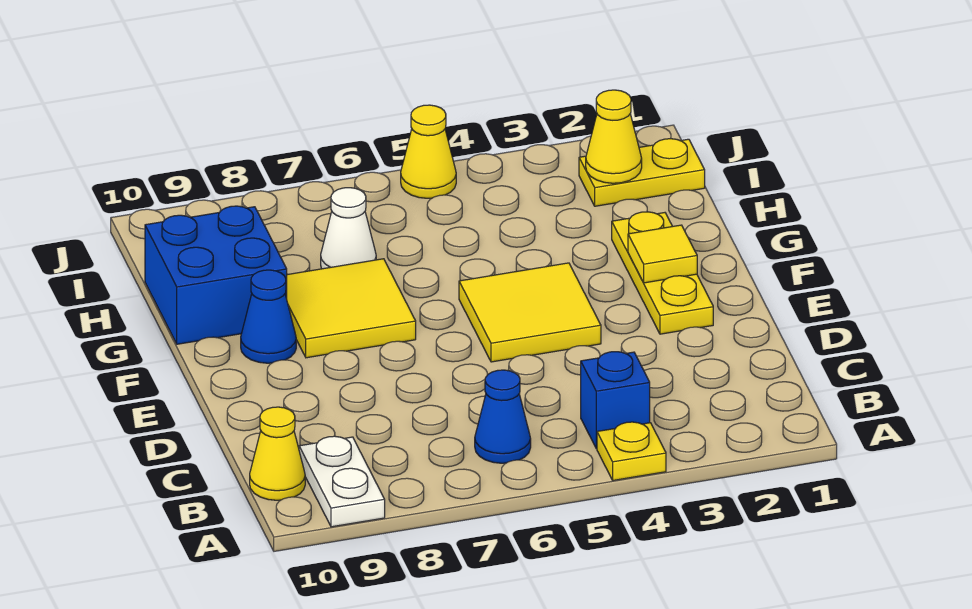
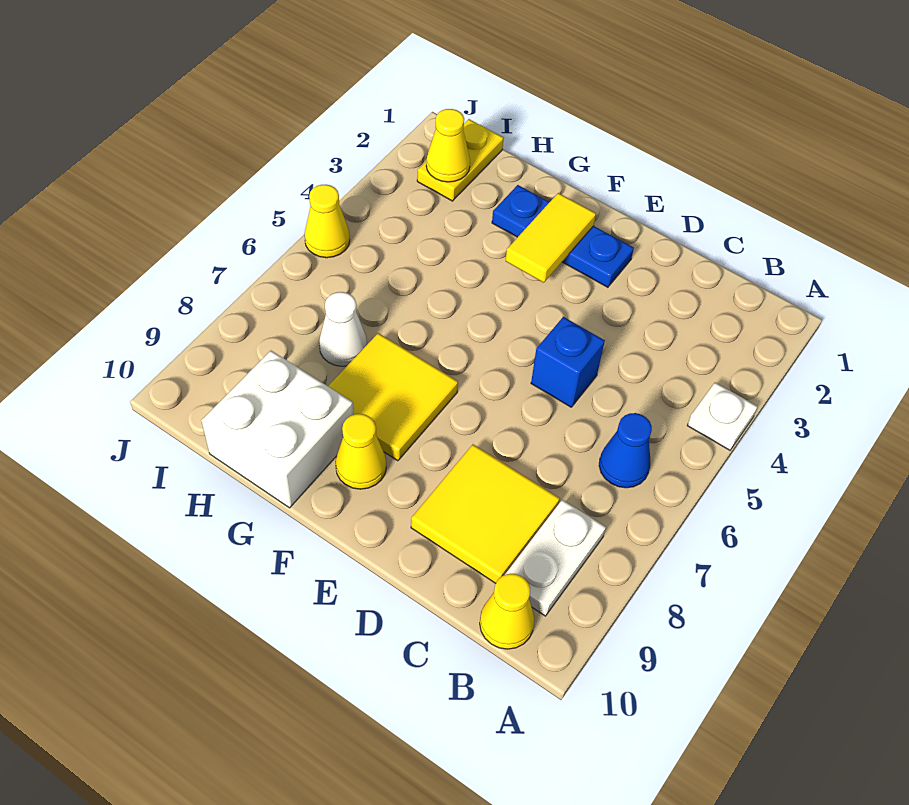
yellow plate A4 level 1 -> white plate A4 level 1
white plate A9:B9 level 1 -> white plate B8:B9 level 1
blue brick B4 level 1 -> blue brick D5 level 1
yellow plate E2:G2 level 1 -> blue plate E2:G2 level 1
yellow tile E4:F5 level 1 -> yellow tile C8:D9 level 1
yellow tile F2 level 2 -> yellow tile F2:F3 level 2
blue cone F9 level 1 -> yellow cone F9 level 1
blue brick G9:H10 level 1 -> white brick G9:H10 level 1

